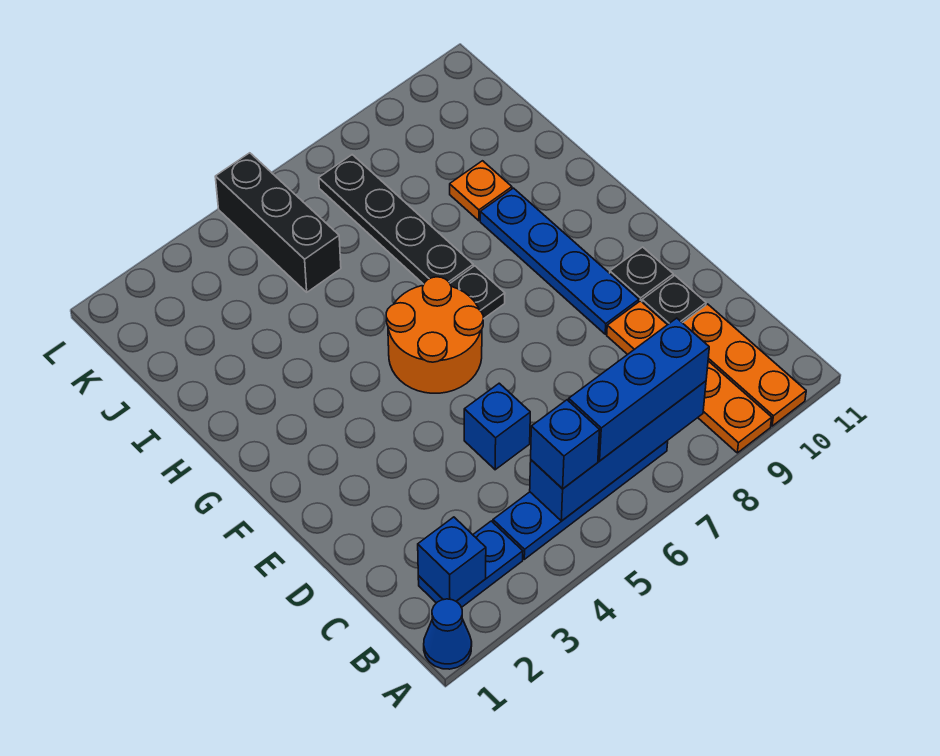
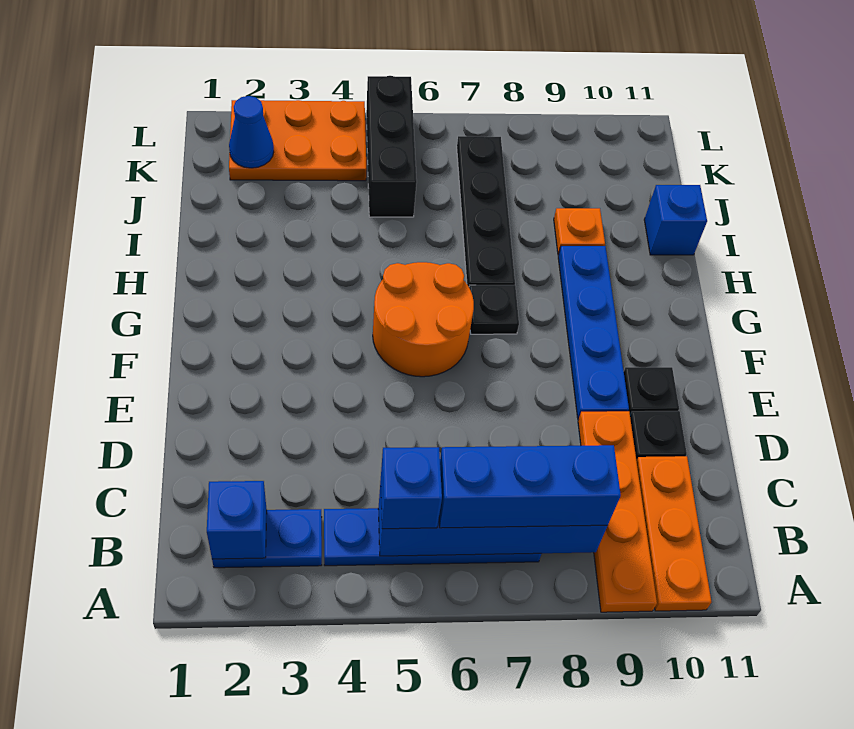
blue cone A1 level 1 -> blue cone K2 level 2
blue brick D5 level 1 -> blue brick I11 level 1
none -> orange plate K2:L4 level 1

